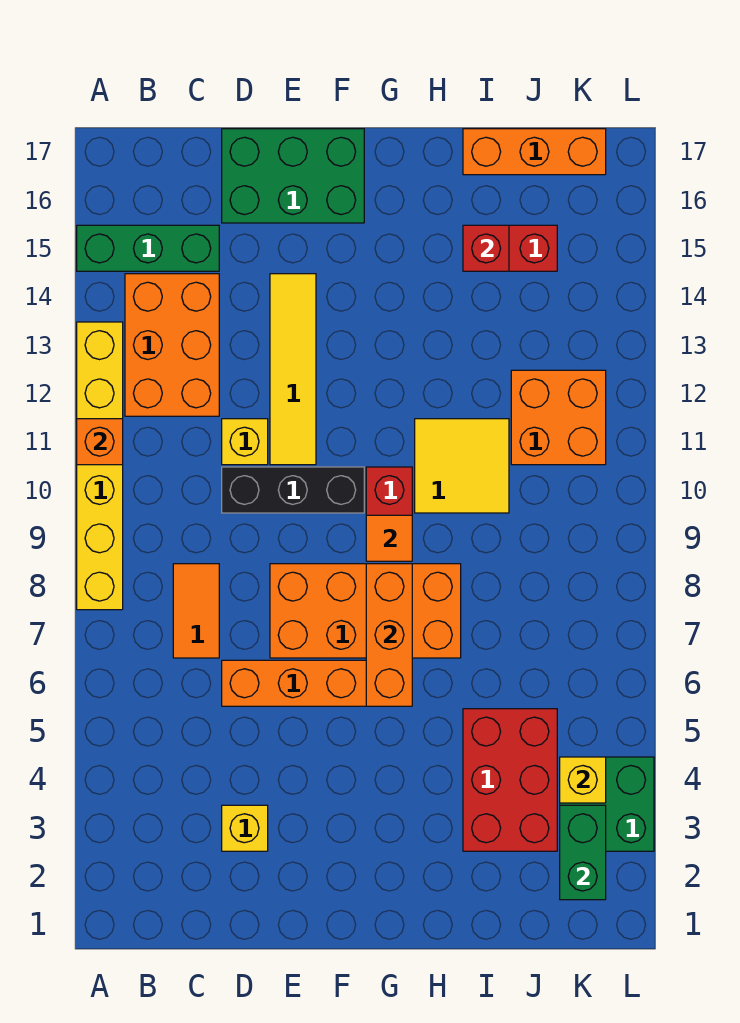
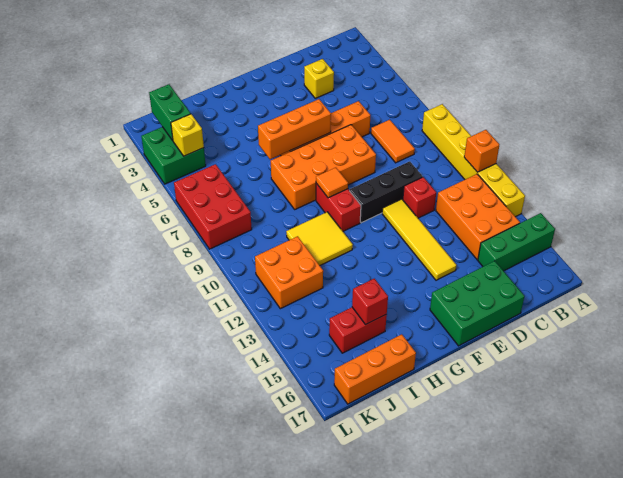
yellow brick D11 level 1 -> red brick D11 level 1
orange brick G6:G8 level 2 -> orange brick F6:H6 level 2
red brick I3:J5 level 1 -> red brick K6:L8 level 1

